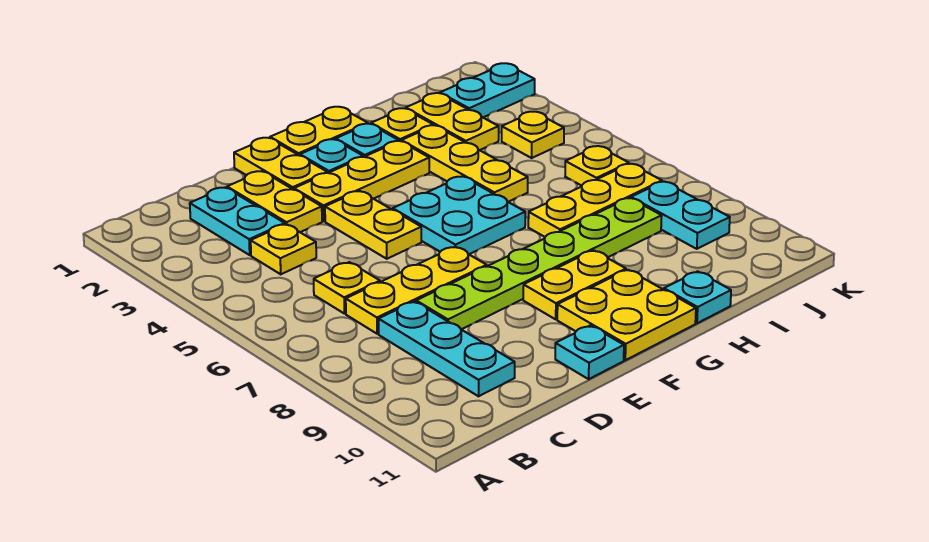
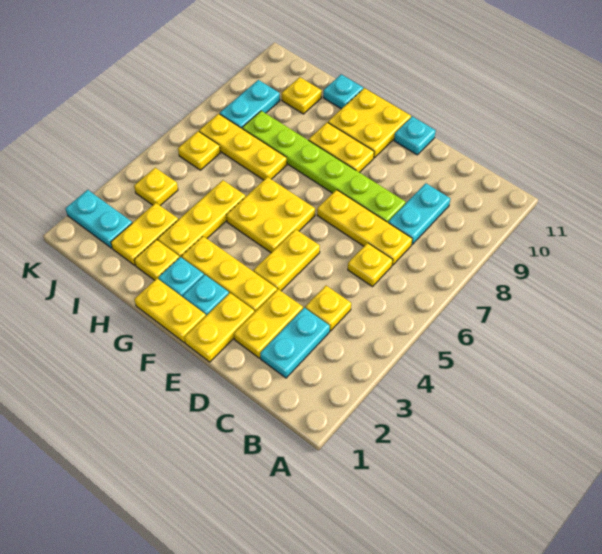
cyan plate C8:C10 level 1 -> cyan plate C8:C9 level 1
cyan plate F5:G6 level 1 -> yellow plate F5:G6 level 1
none -> yellow plate I10 level 1

